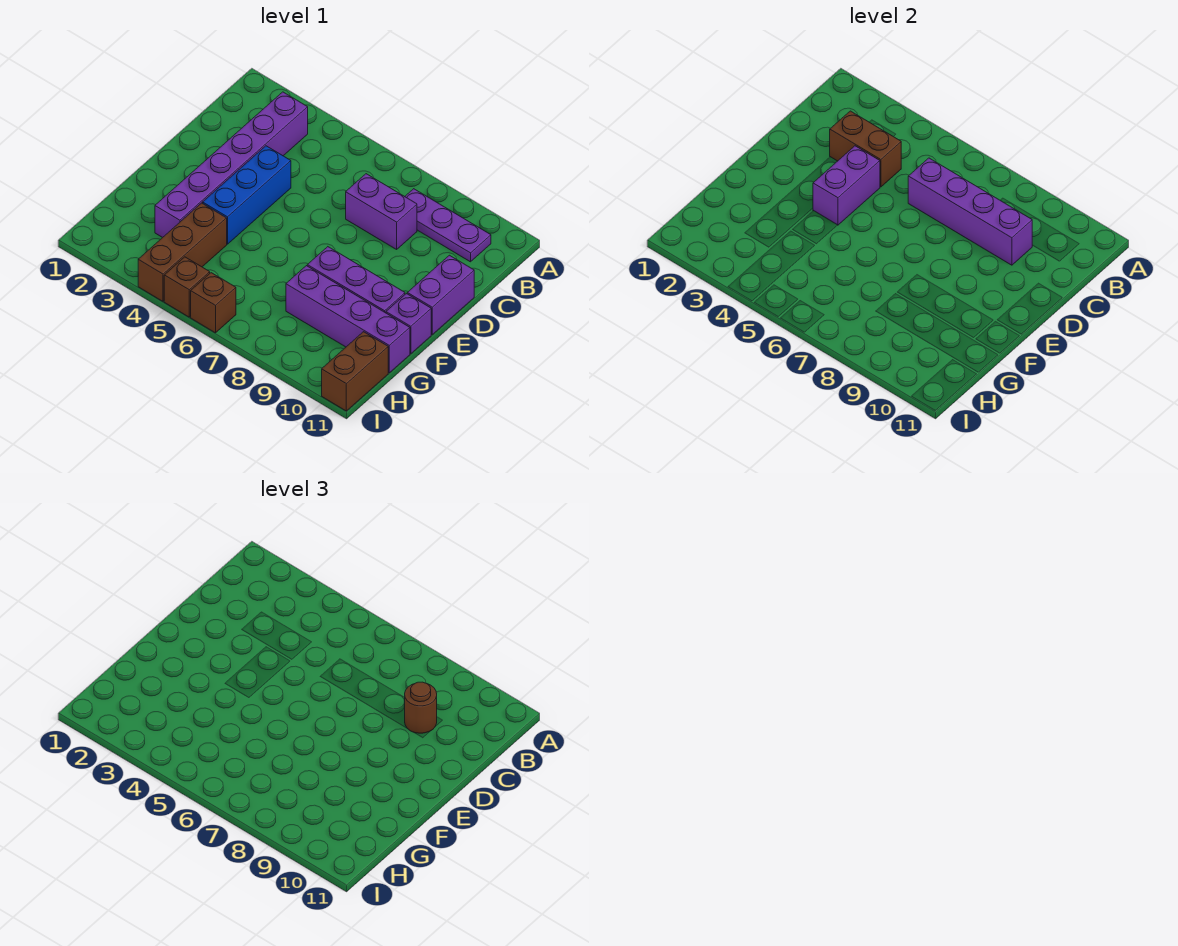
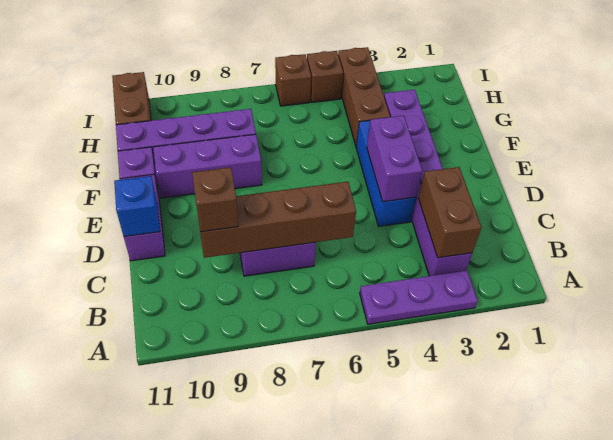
purple plate B8:B10 level 1 -> purple plate A3:A5 level 1
brown brick C3:C4 level 2 -> brown brick B3:C3 level 2
purple brick C6:C9 level 2 -> brown brick C6:C9 level 2
brown round brick C9 level 3 -> brown brick C9 level 3
none -> blue brick D11 level 2

